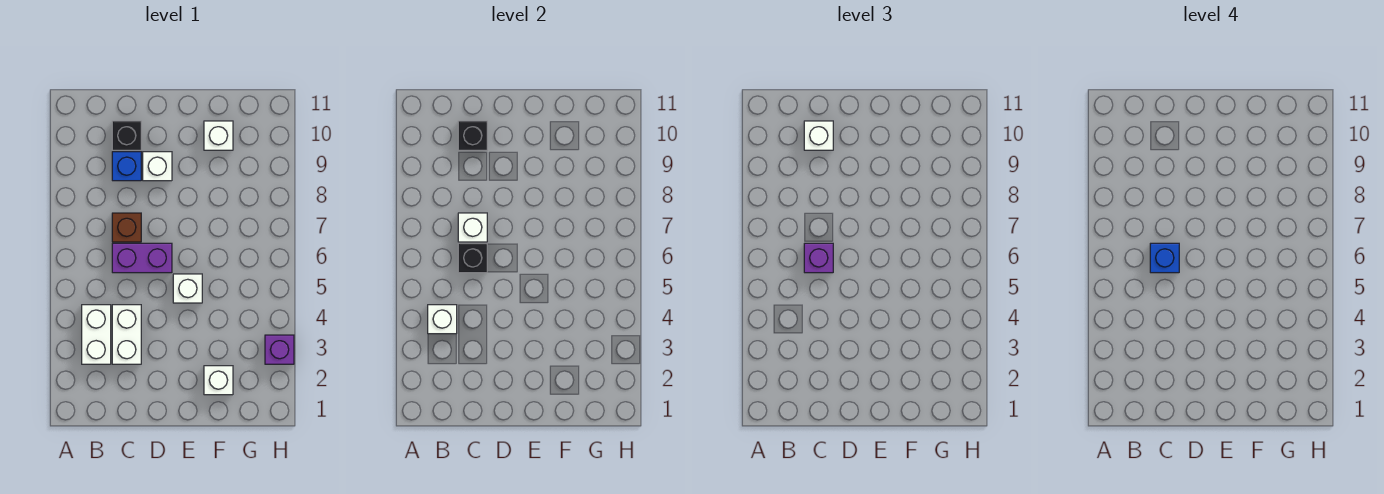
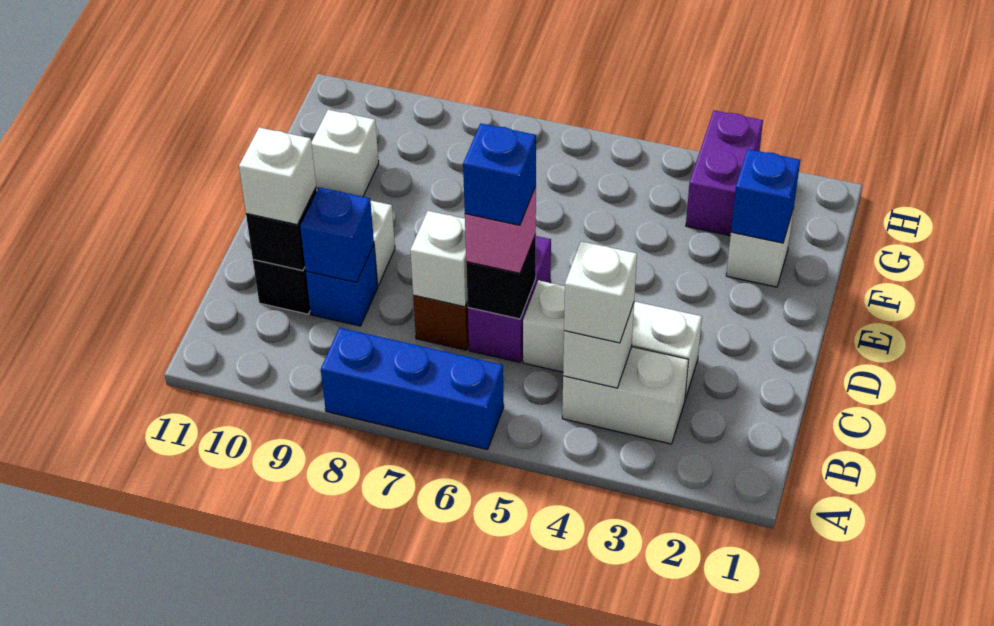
none -> blue brick A6:A8 level 1
white brick C3:C4 level 1 -> white brick C3:C5 level 1
purple brick C6 level 3 -> pink brick C6 level 3
none -> blue brick C9 level 2
white brick E5 level 1 -> white brick B4 level 3
none -> blue brick F2 level 2
purple brick H3 level 1 -> purple brick G3:H3 level 1

